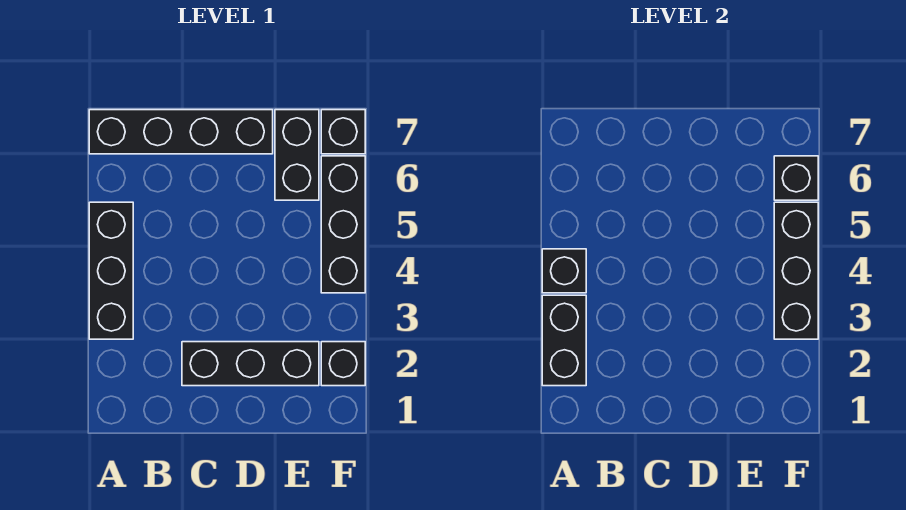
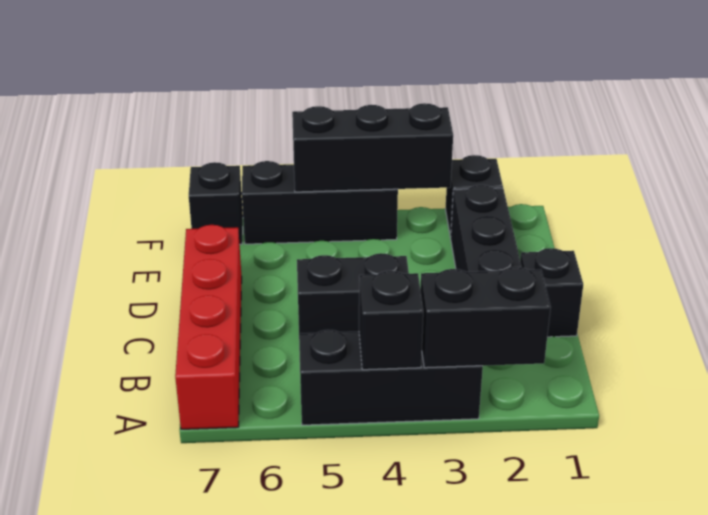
black brick A7:D7 level 1 -> red brick A7:D7 level 1
black brick E6:E7 level 1 -> black brick C4:C5 level 1
black brick F6 level 2 -> black brick C1 level 1

